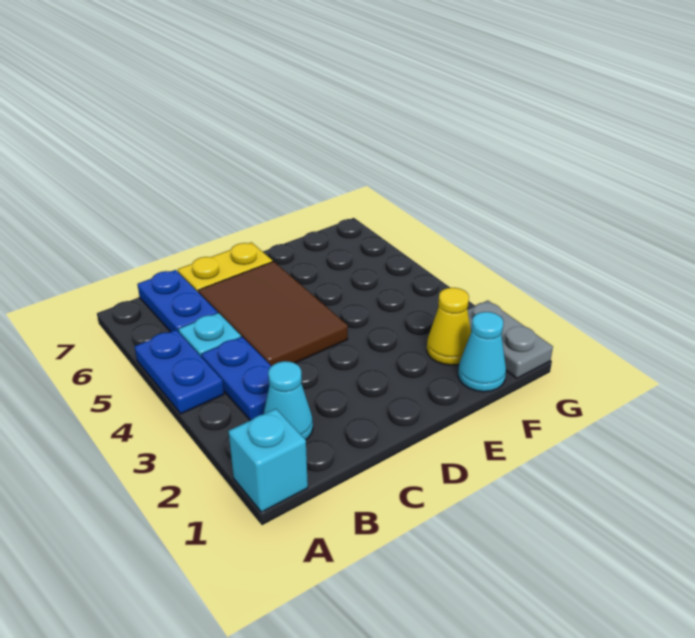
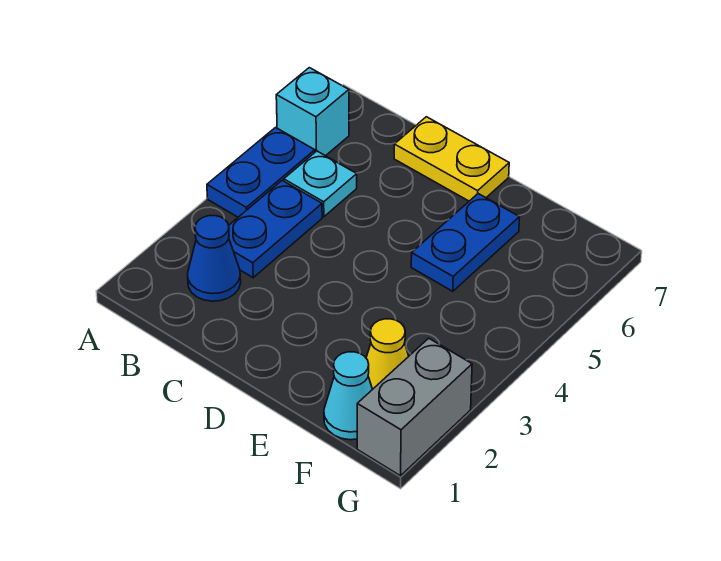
cyan brick A1 level 1 -> cyan brick A6 level 1
cyan cone B2 level 1 -> blue cone B2 level 1
blue plate B6:B7 level 1 -> blue plate E5:E6 level 1
brown tile C4:D6 level 1 -> none
grey plate G1:G2 level 1 -> grey brick G1:G2 level 1

